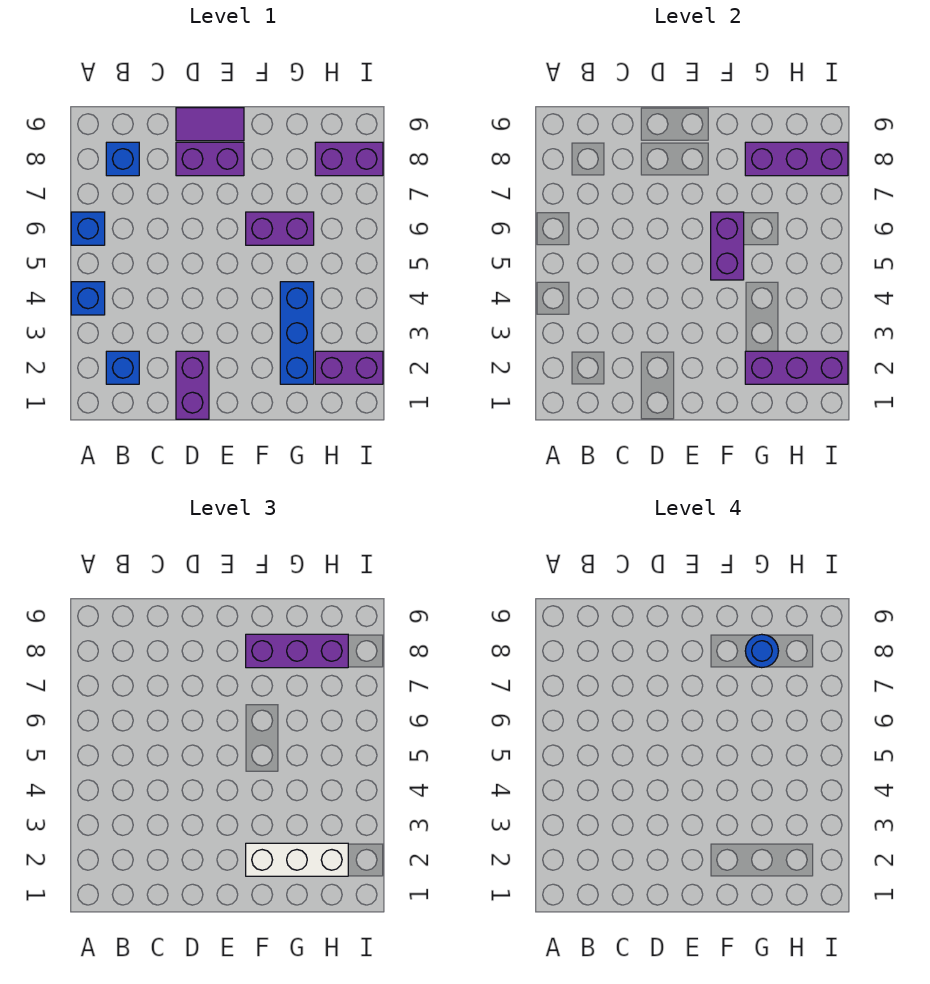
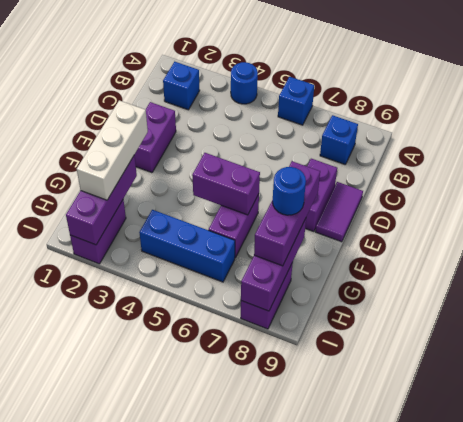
blue brick A4 level 1 -> blue round brick A4 level 1
purple brick D1:D2 level 1 -> purple brick D2:E2 level 1
blue brick G2:G4 level 1 -> blue brick H4:H6 level 1

